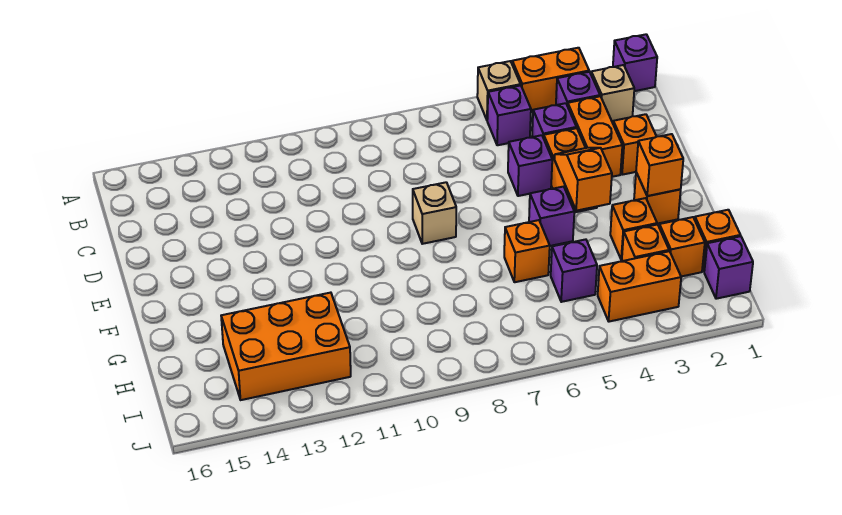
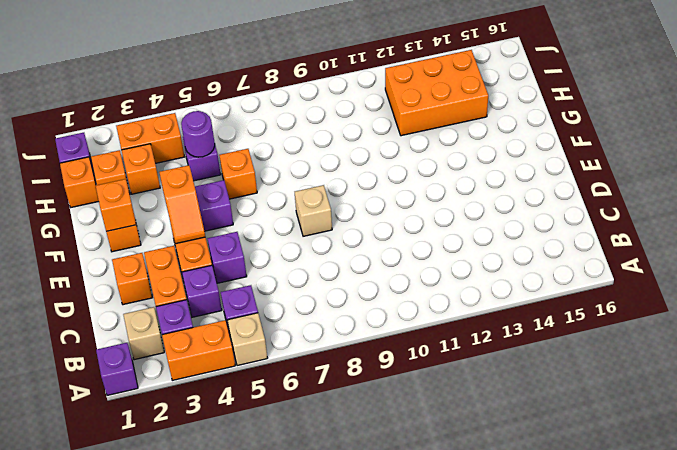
orange brick G3 level 1 -> none
none -> purple round brick H5 level 2

